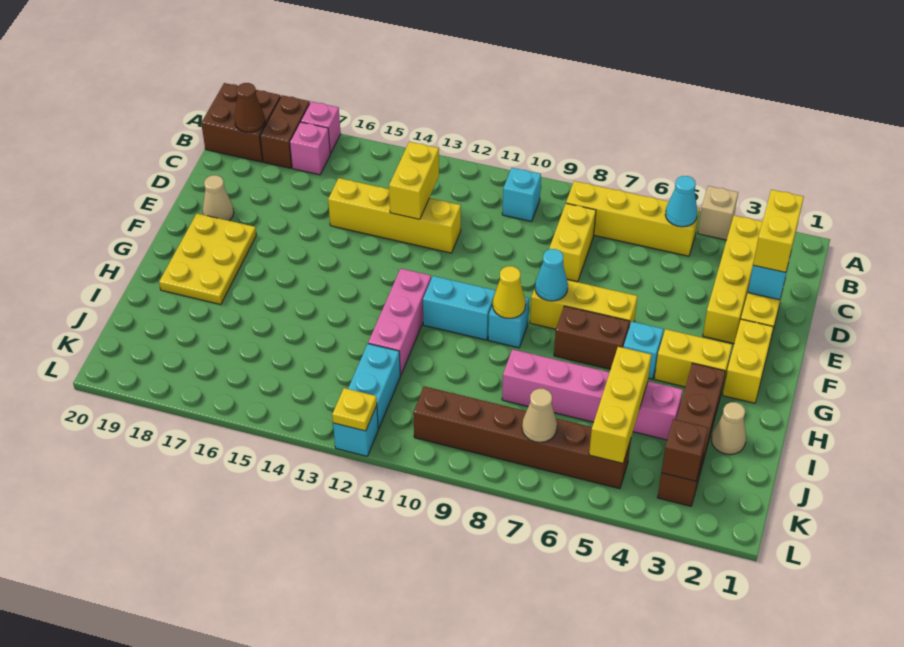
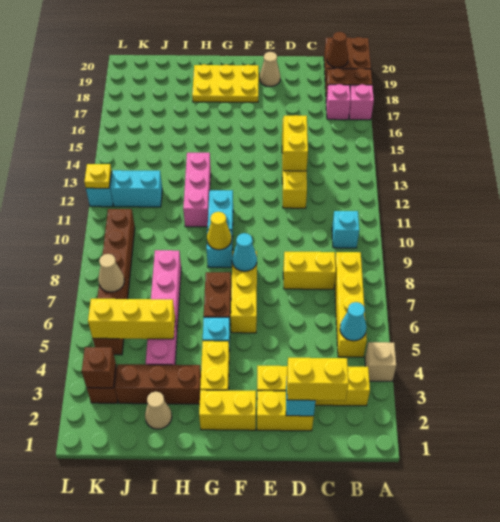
yellow brick C13:D13 level 2 -> yellow brick D13:D14 level 2
pink brick G12:I12 level 1 -> pink brick H11:H13 level 1

